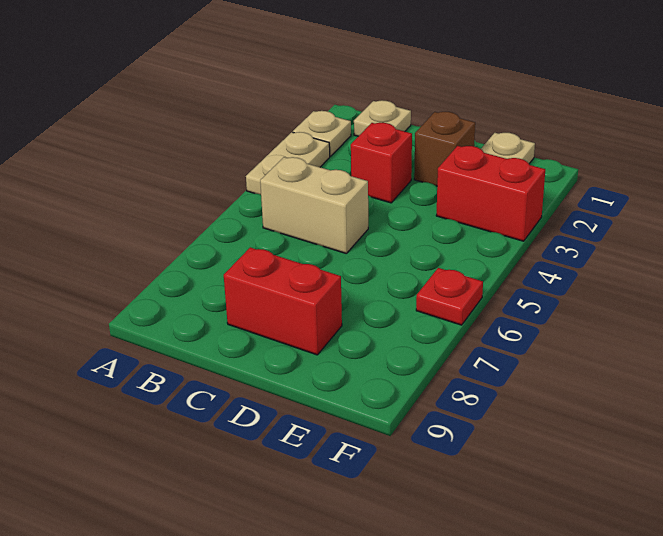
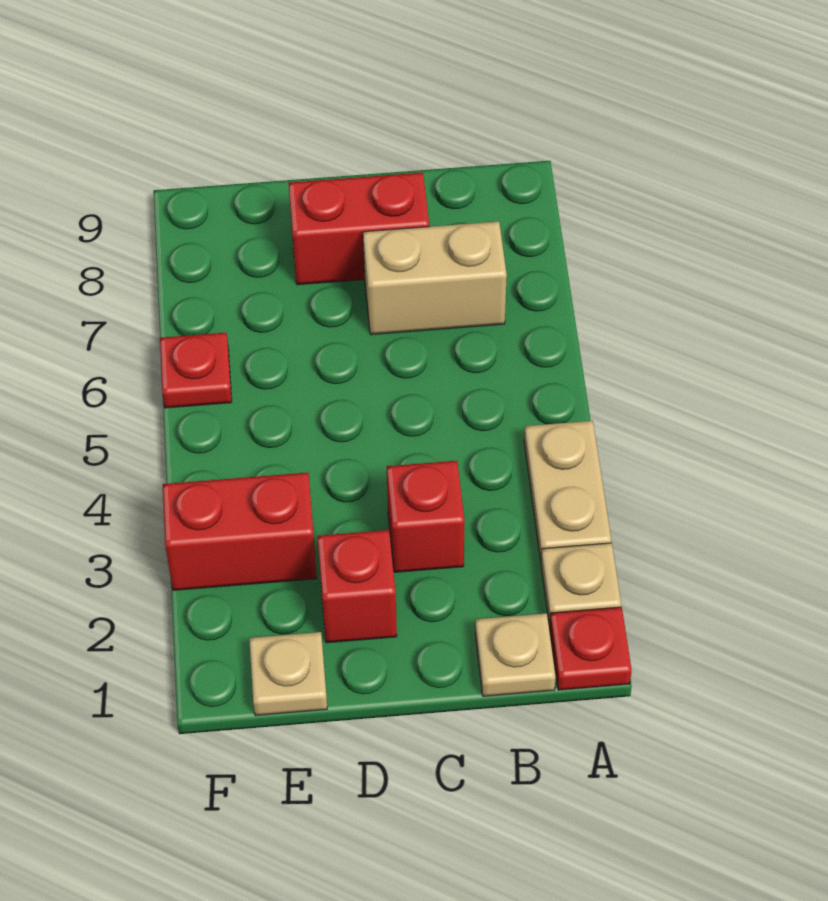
none -> red plate A1 level 1
tan brick B5:C5 level 1 -> tan brick B7:C7 level 1
brown brick D2 level 1 -> red brick D2 level 1

